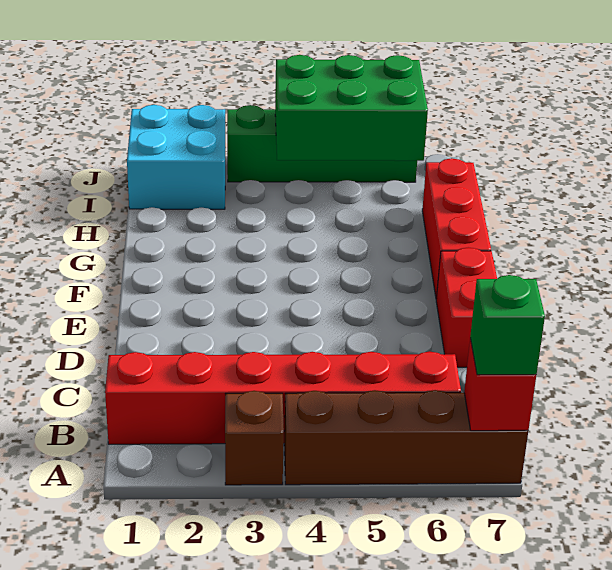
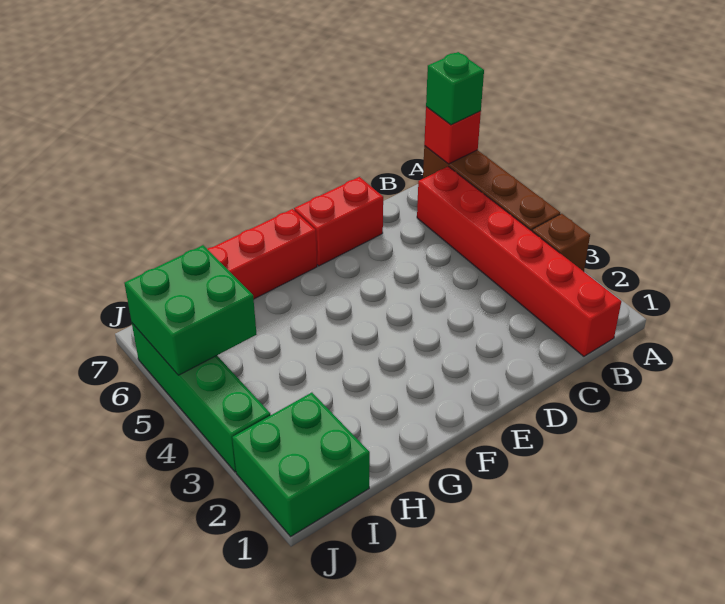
cyan brick I1:J2 level 1 -> green brick I1:J2 level 1
green brick I4:J6 level 2 -> green brick I5:J6 level 2

